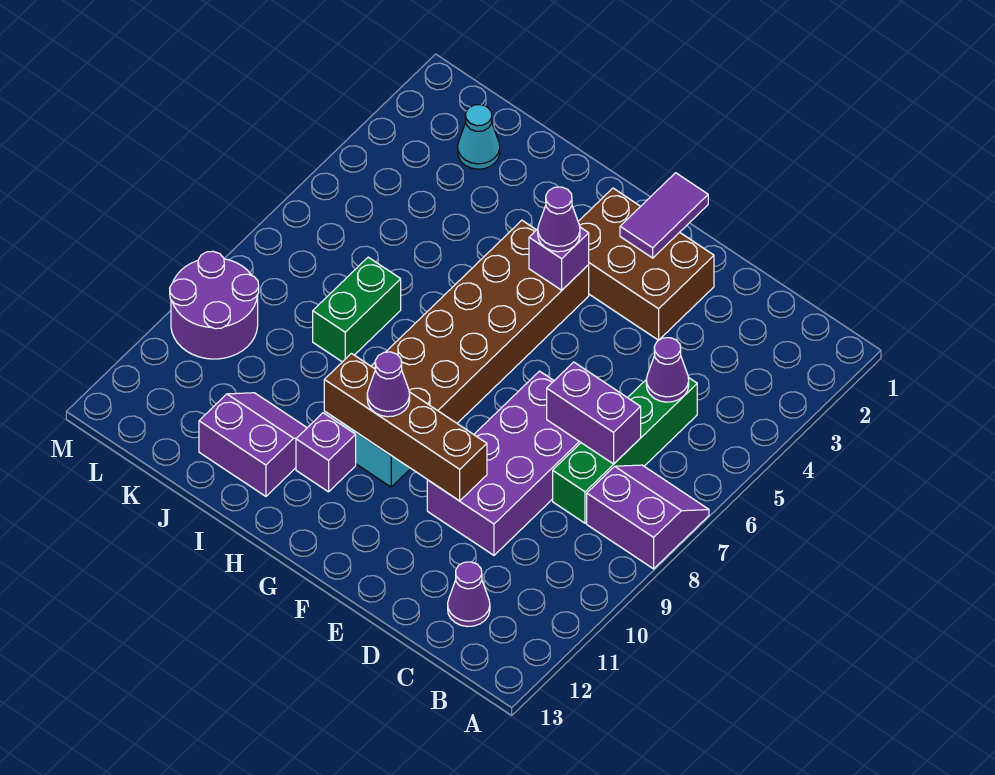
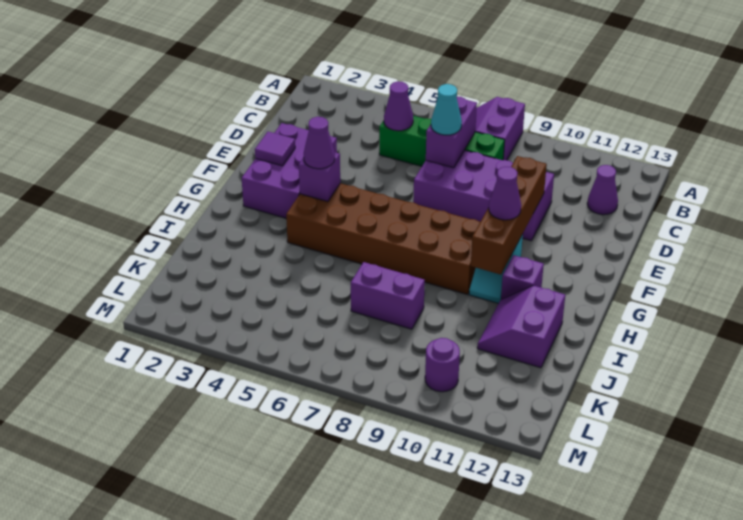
brown brick E2:G3 level 1 -> purple brick E2:G3 level 1
purple tile F1:F2 level 2 -> purple tile F2 level 2
green brick J7:J8 level 1 -> purple brick J7:J8 level 1
cyan cone K2 level 1 -> cyan cone D7 level 3
purple round brick L9:M10 level 1 -> purple round brick L10 level 1

